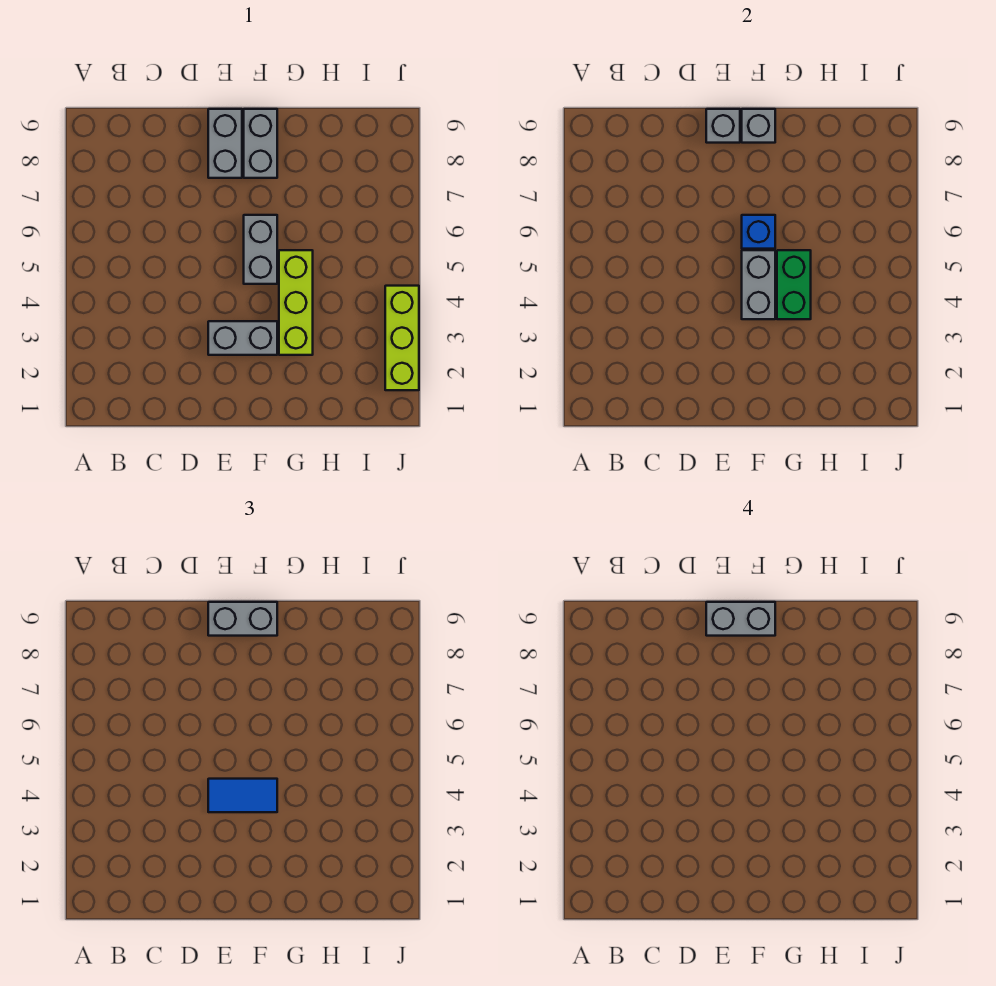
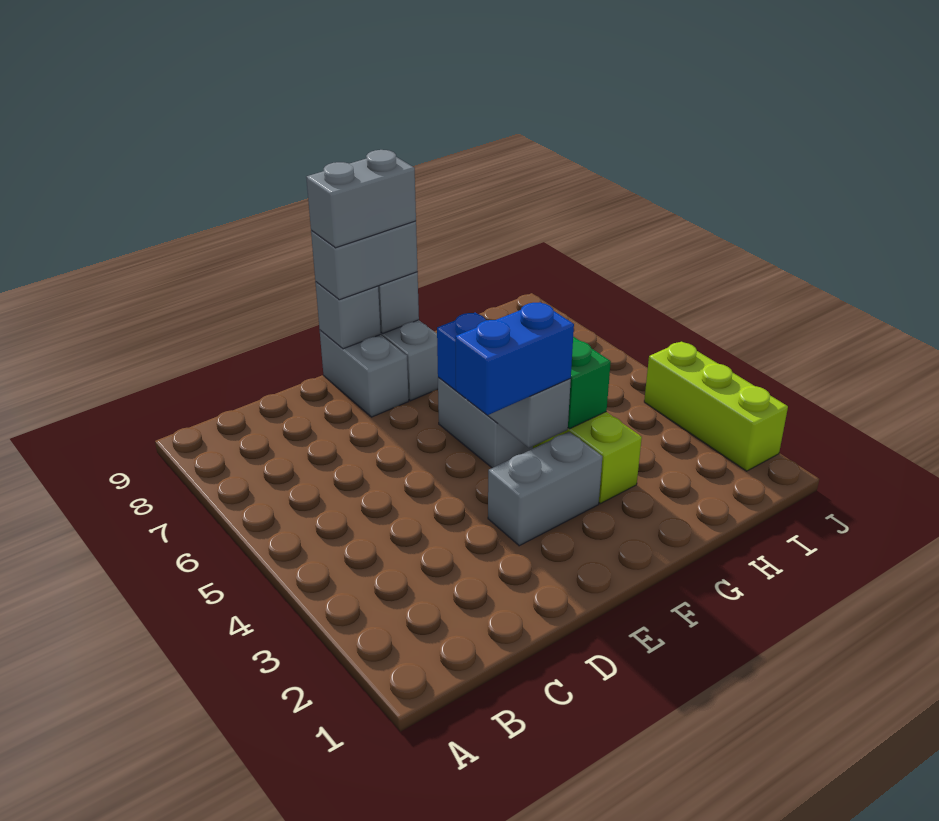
blue tile E4:F4 level 3 -> blue brick E4:F4 level 3

